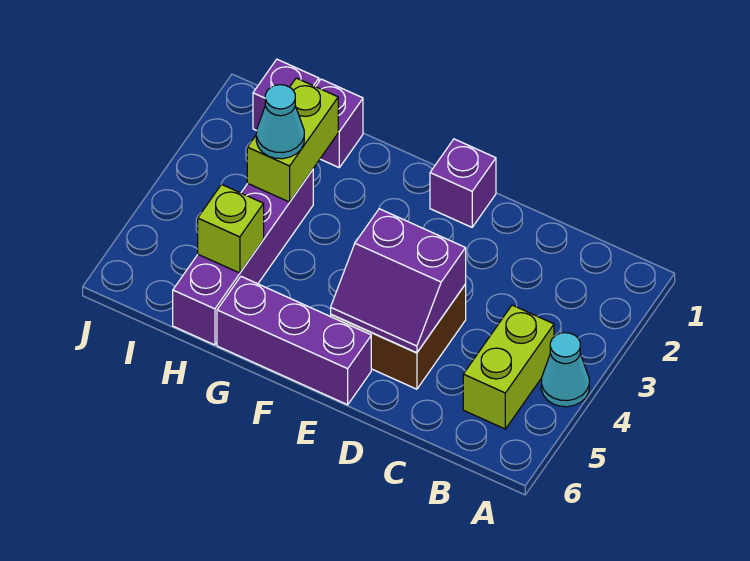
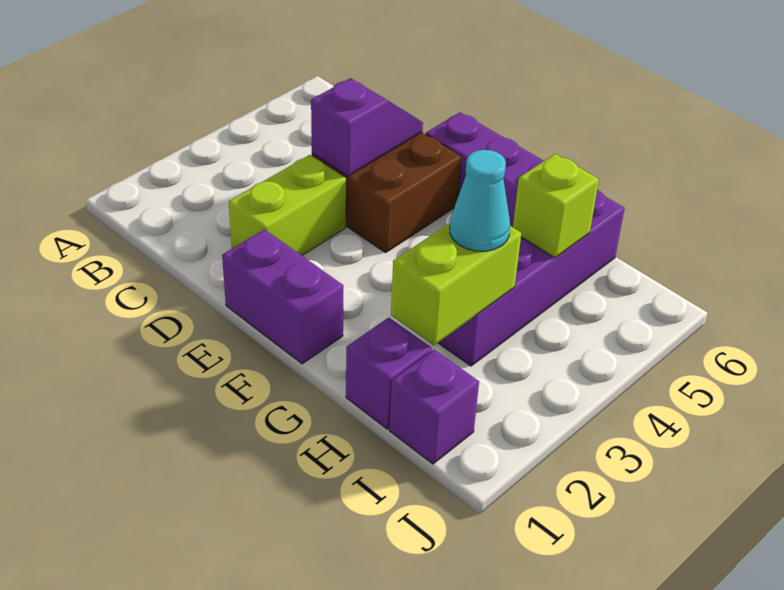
cyan cone A4 level 1 -> none
lime brick B4:B5 level 1 -> lime brick D2:D3 level 1
purple slope D4:E5 level 2 top 4 -> purple slope D4:D5 level 2 top 4
purple brick E1 level 1 -> purple brick E1:F1 level 1

